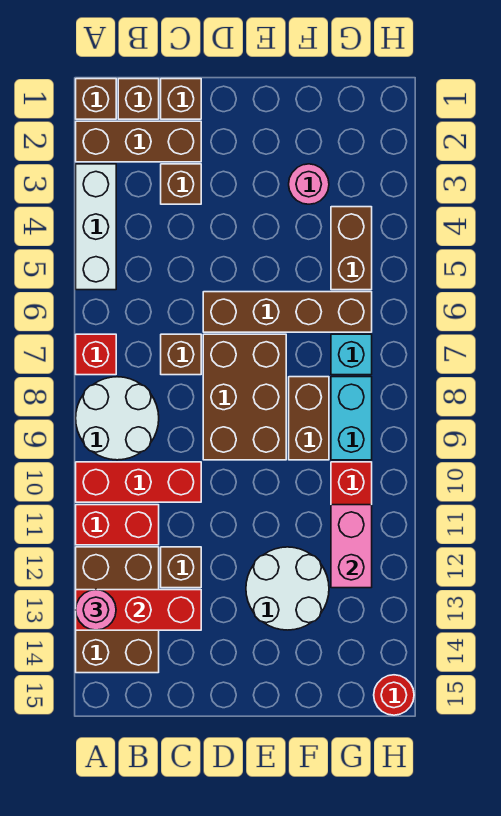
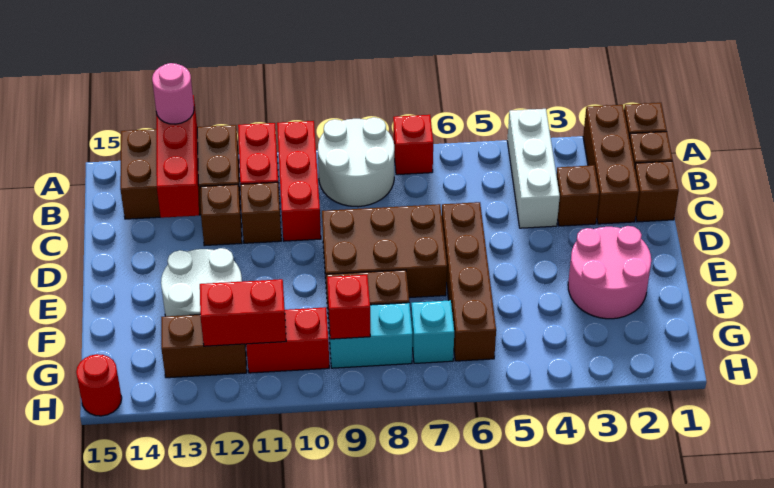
white brick A3:A5 level 1 -> white brick A4:C4 level 1
brown brick C7 level 1 -> brown brick C11 level 1
pink round brick F3 level 1 -> pink round brick E2:F3 level 1
brown brick G4:G5 level 1 -> brown brick G12:G13 level 1
none -> red brick G9 level 2
pink brick G11:G12 level 2 -> red brick G11:G12 level 2

